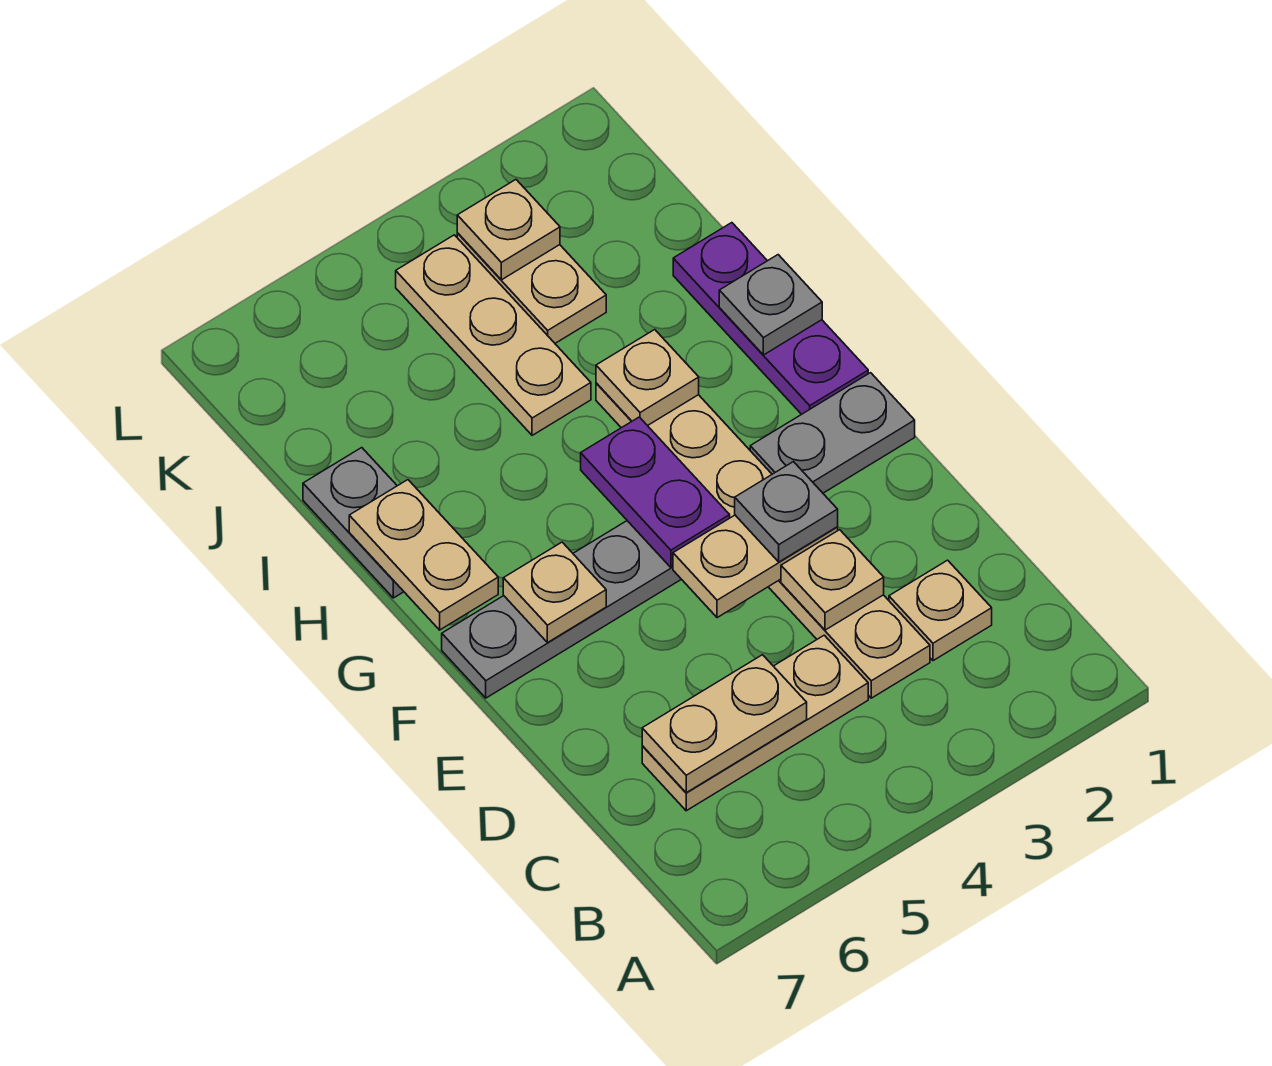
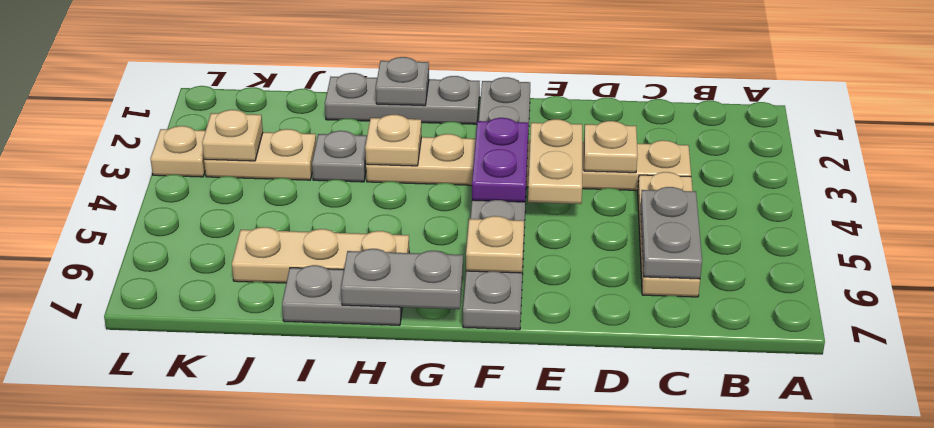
tan plate C2 level 1 -> tan plate L3 level 1
tan plate C5:C6 level 2 -> grey plate C5:C6 level 2
grey plate E3 level 3 -> grey plate I3 level 1
purple plate F4:G4 level 2 -> purple plate F3:F4 level 2
purple plate G1:I1 level 1 -> grey plate G1:I1 level 1
tan plate G7:H7 level 2 -> grey plate G7:H7 level 2
tan plate I4:K4 level 1 -> tan plate H6:J6 level 1

